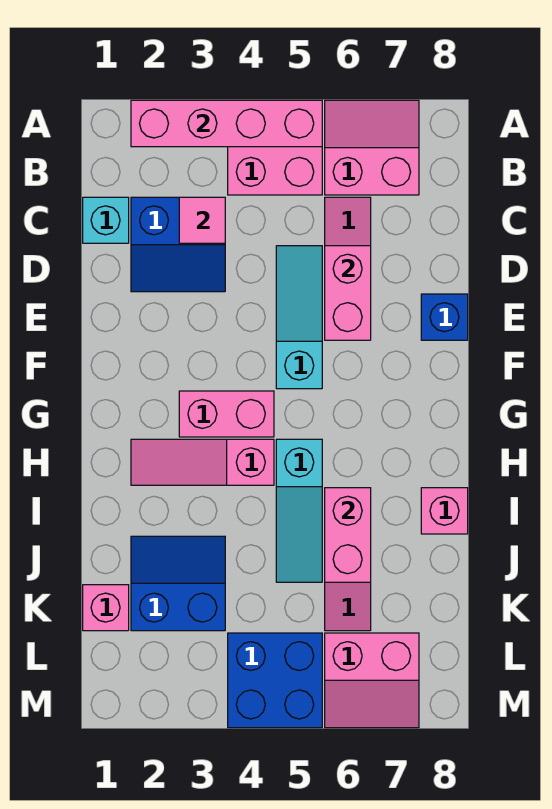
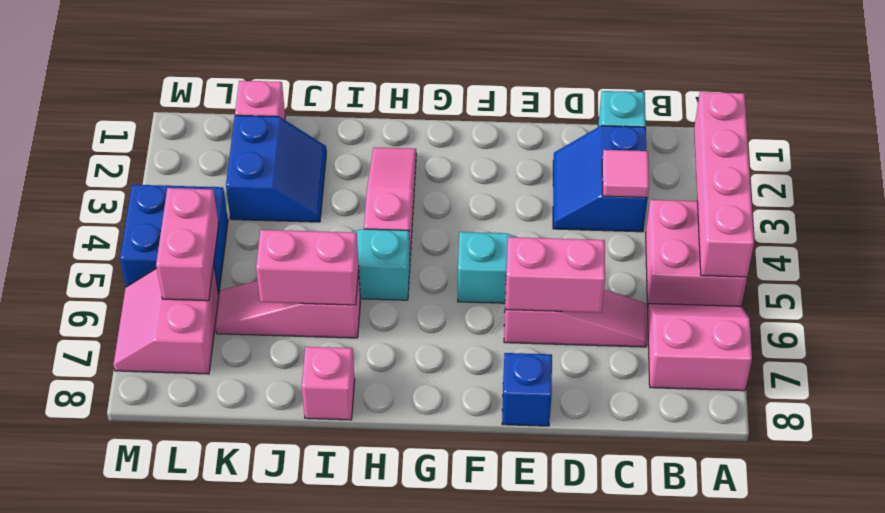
pink slope A6:B7 level 1 top B -> pink slope A6:B7 level 1 top 7
pink brick G3:G4 level 1 -> pink brick L5:L6 level 2

